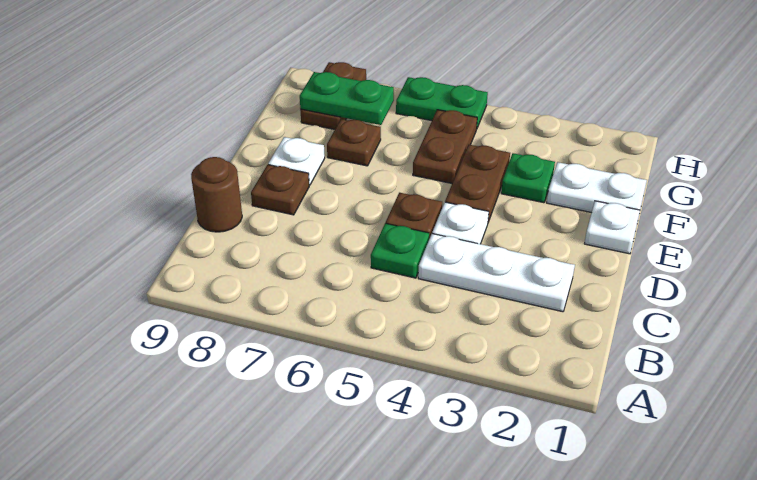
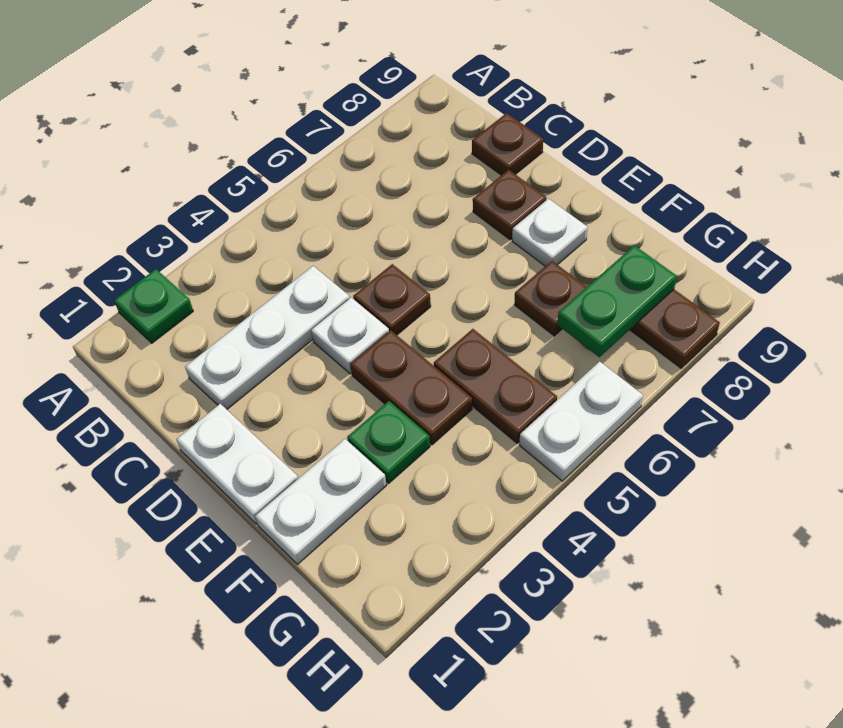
green plate C5 level 1 -> green plate A2 level 1
brown round brick C9 level 1 -> brown plate C9 level 1
white plate E1 level 1 -> white plate D1:E1 level 1
green plate H5:H6 level 1 -> white plate H5:H6 level 1

